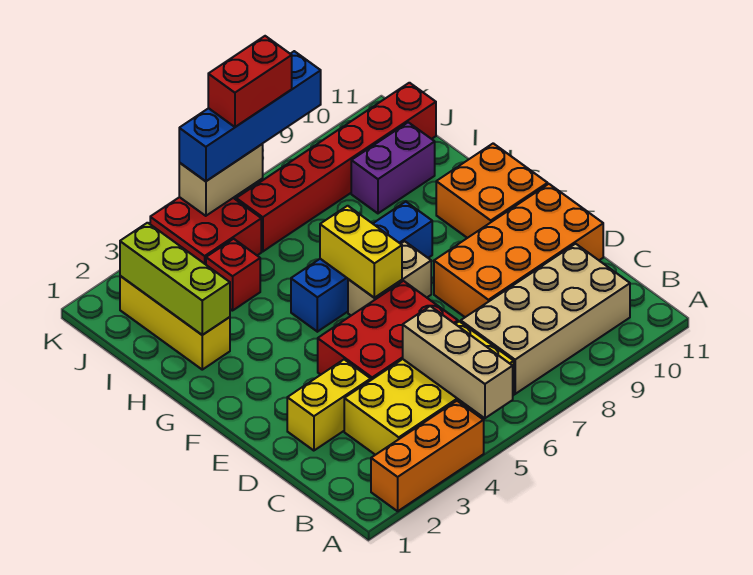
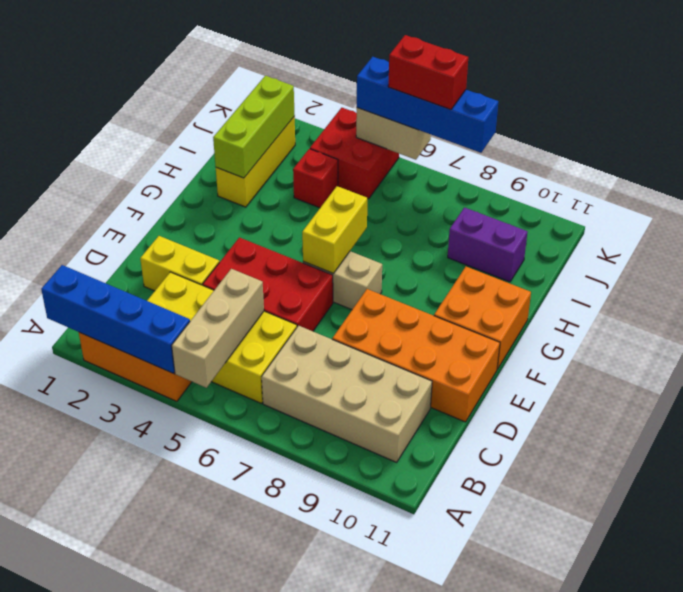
blue brick G5:G8 level 1 -> blue brick A1:A4 level 2
red brick J6:J11 level 1 -> none

